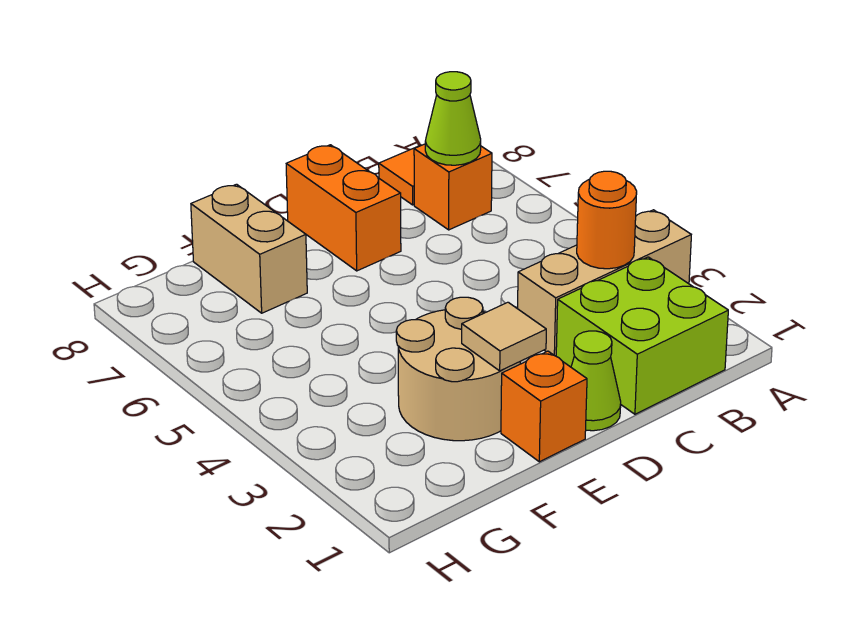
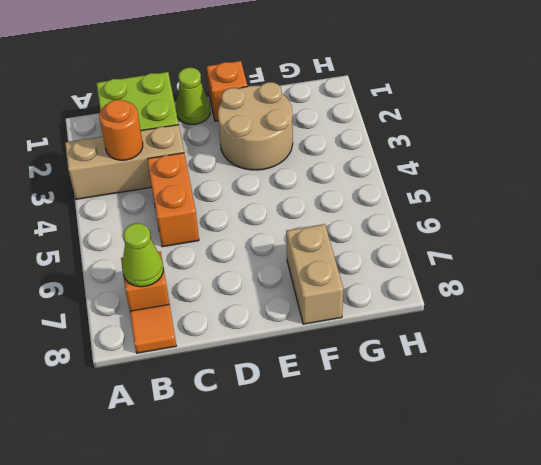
orange brick D7:D8 level 1 -> orange brick C4:C5 level 1
tan tile E2 level 2 -> none

